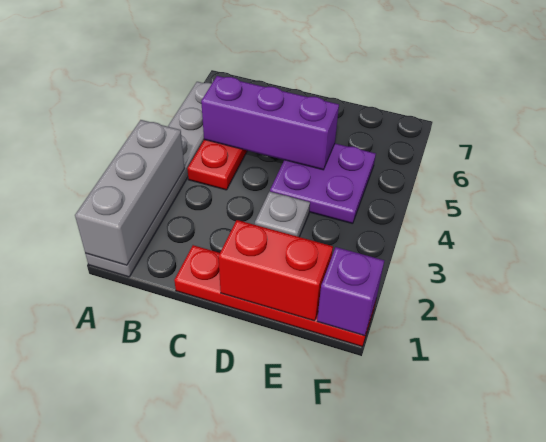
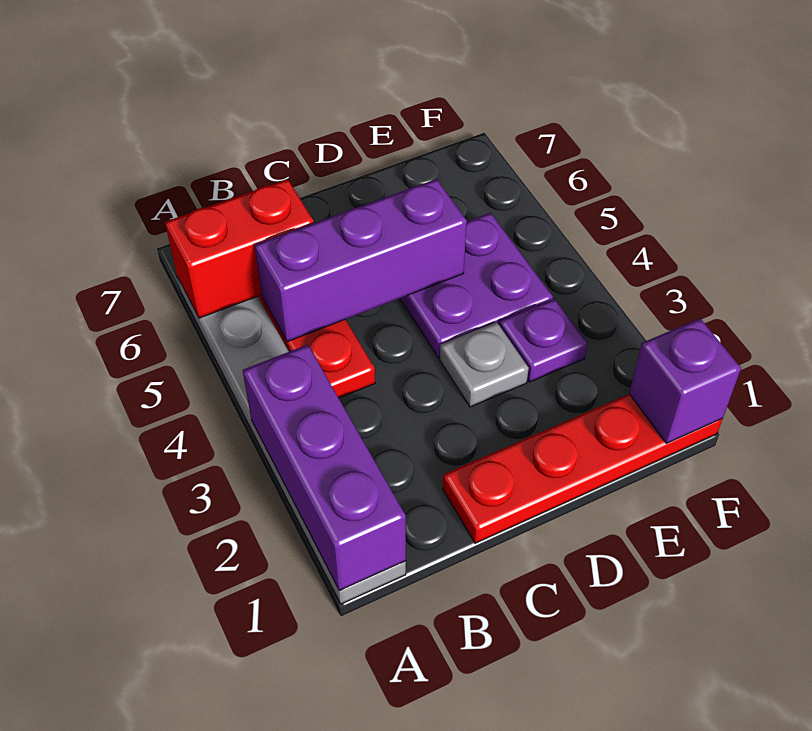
grey brick A1:A3 level 2 -> purple brick A1:A3 level 2
red brick D1:E1 level 2 -> red brick A6:B6 level 2
none -> purple plate E3 level 1

